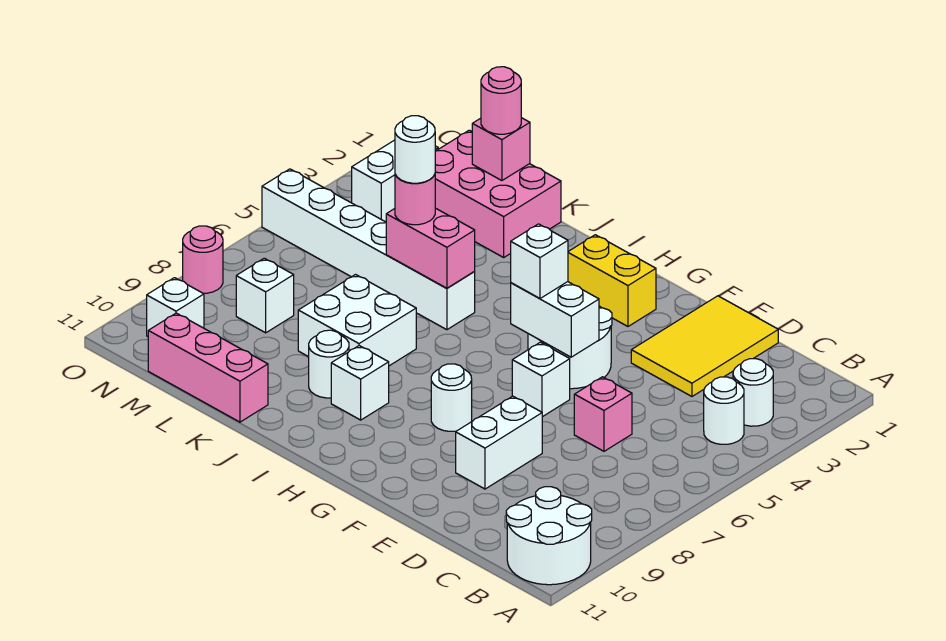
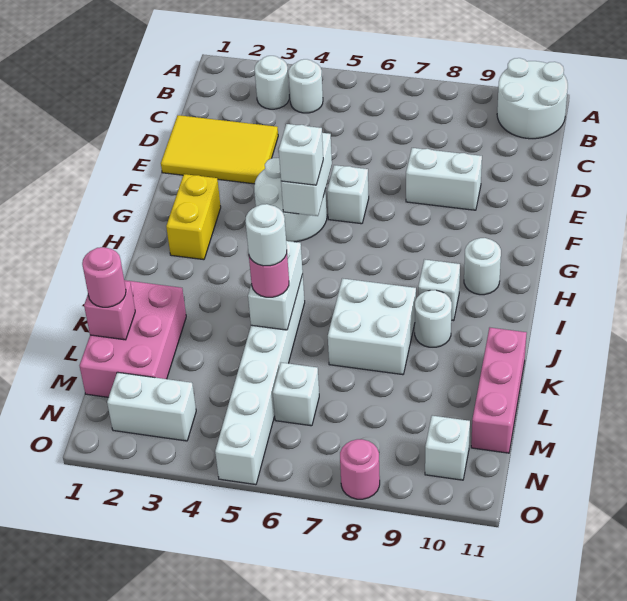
pink brick D6 level 1 -> none
white round brick G8 level 1 -> white round brick H10 level 1
pink brick J5:K5 level 2 -> white brick J5:K5 level 2
white brick M8 level 1 -> white brick M6 level 1

